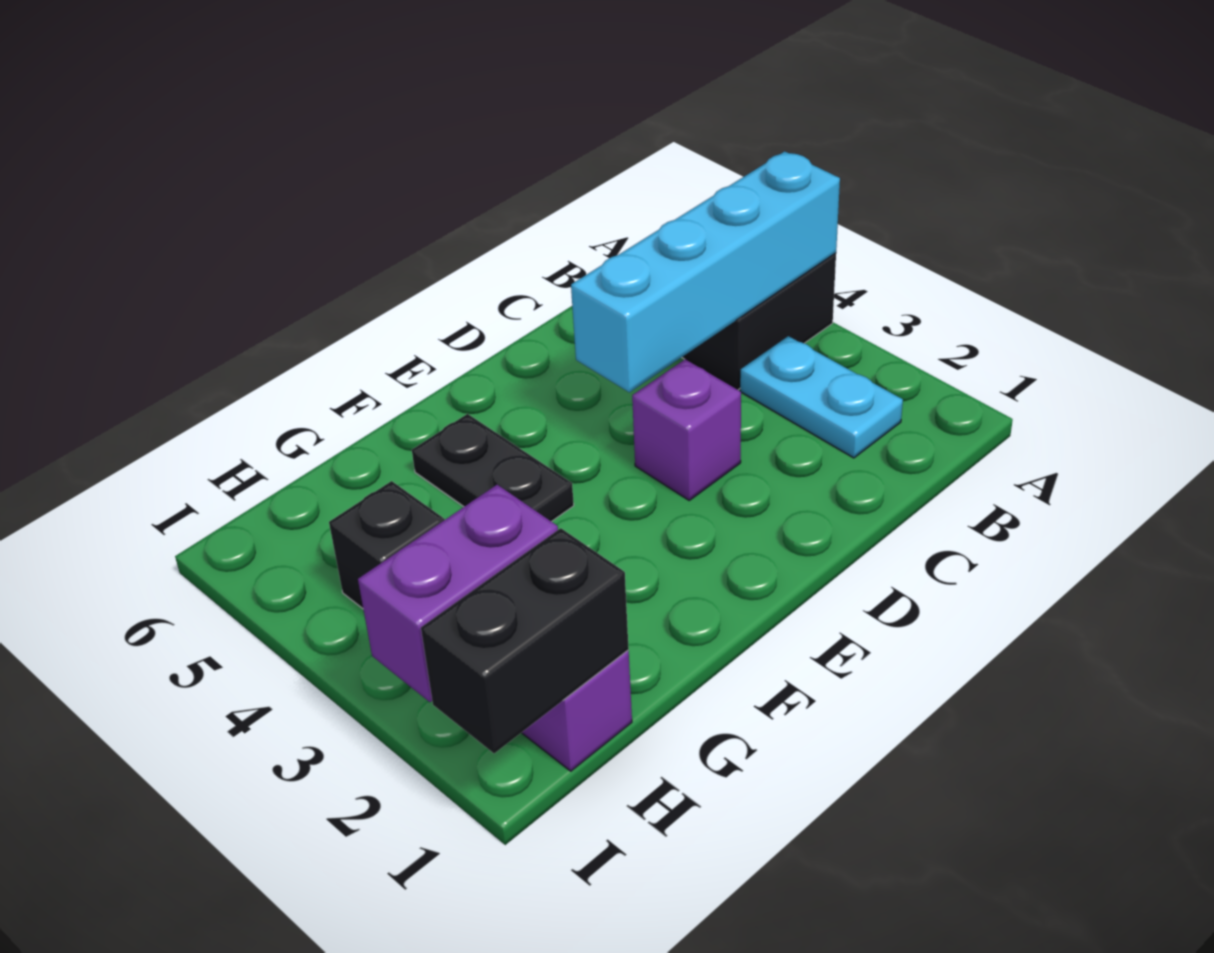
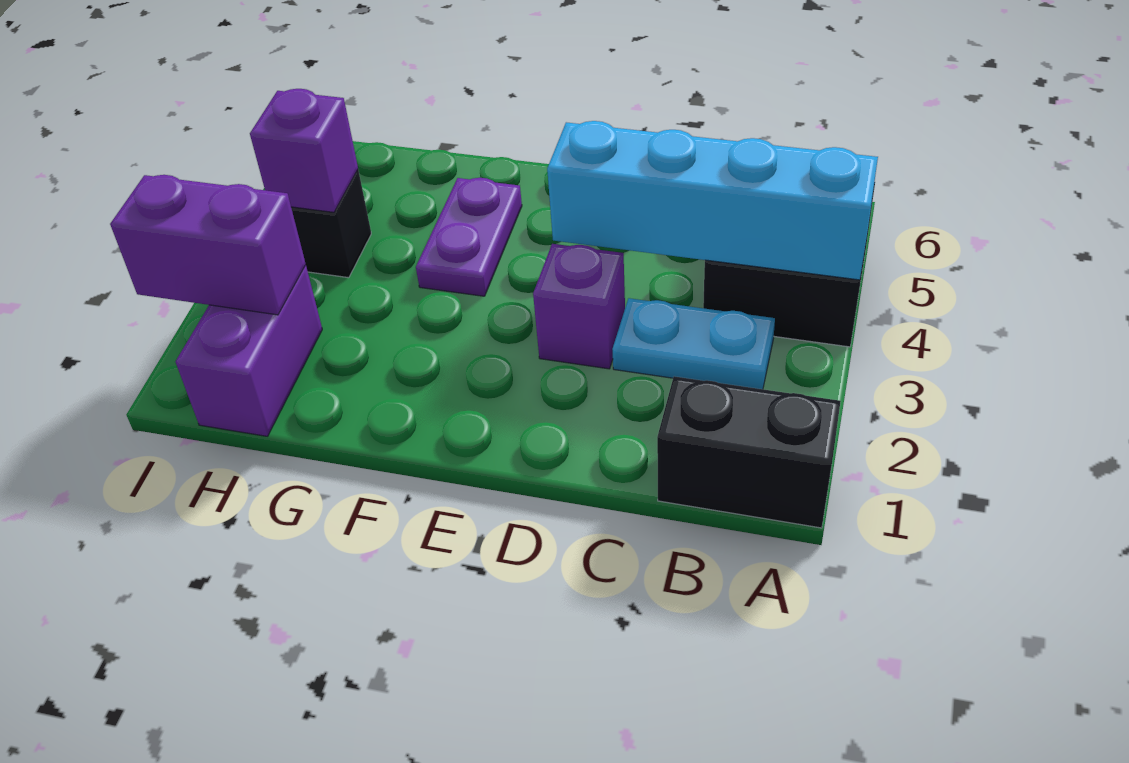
cyan plate B2:B3 level 1 -> cyan plate B3:C3 level 1
black plate F4:F5 level 1 -> purple plate F4:F5 level 1
black brick H1:I1 level 2 -> black brick A1:B1 level 1
none -> purple brick H4 level 2

